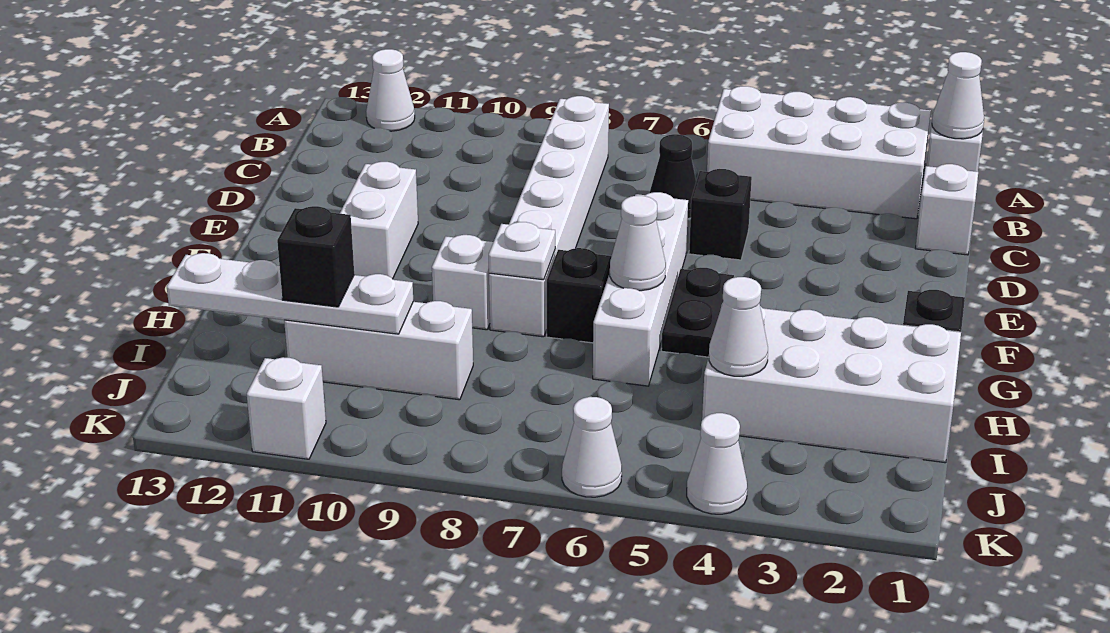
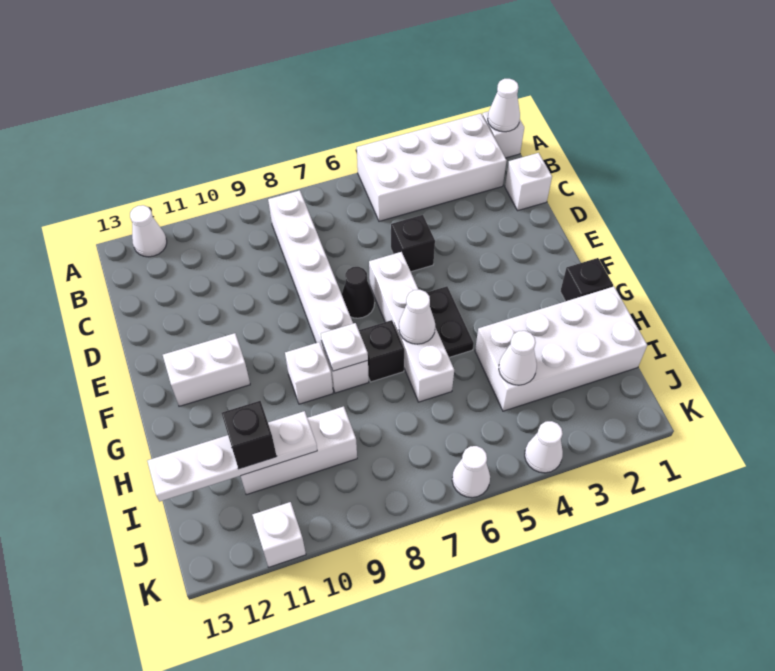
black cone C6 level 1 -> black cone E7 level 1
white brick E11:F11 level 1 -> white brick F11:F12 level 1

